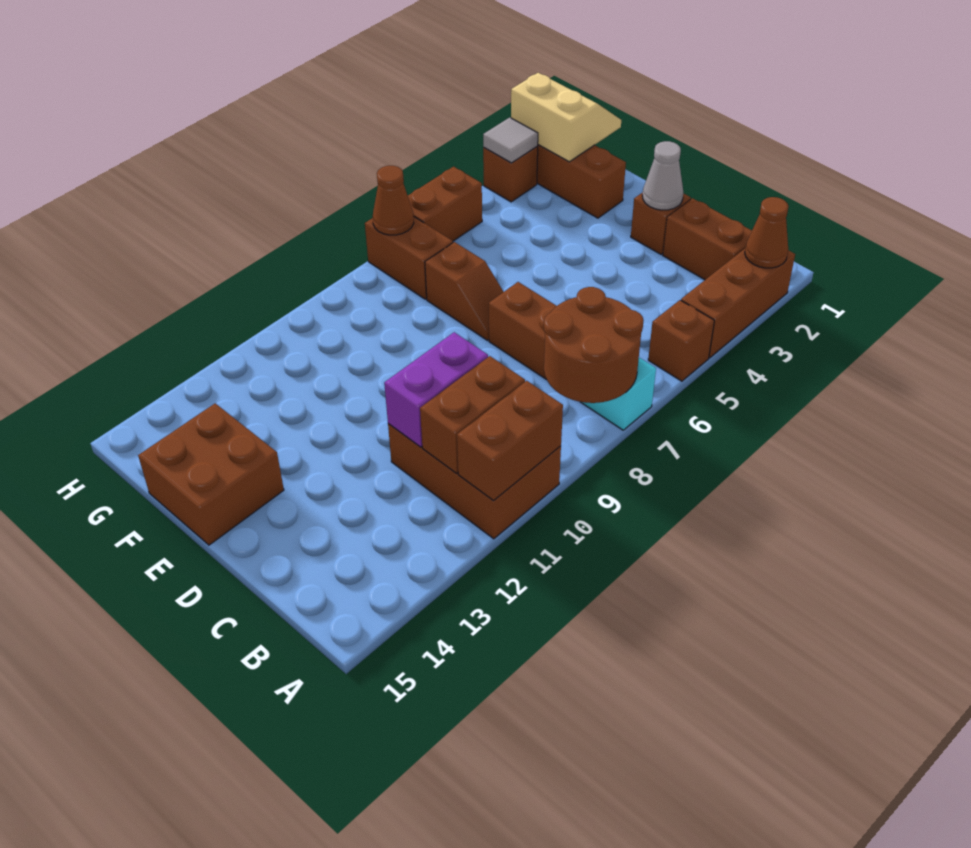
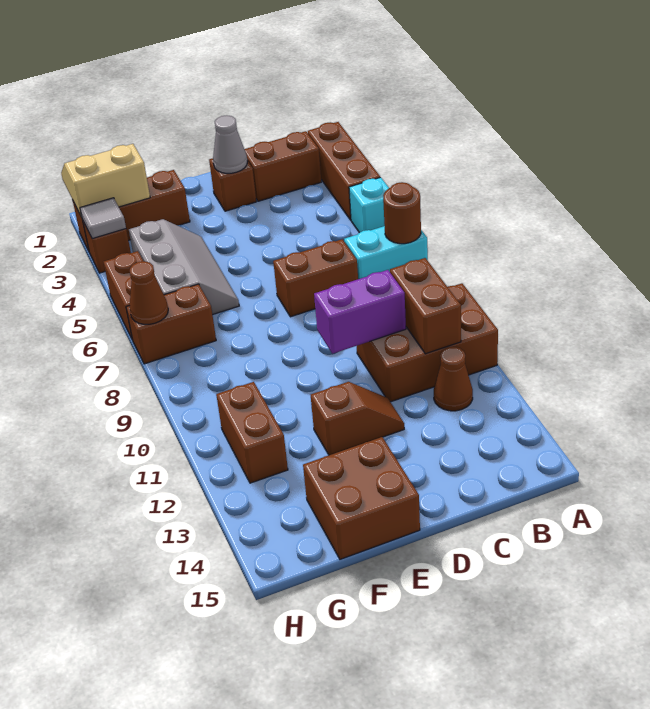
brown cone A2 level 2 -> brown cone B12 level 1
brown brick A5 level 1 -> cyan brick A5 level 1
brown round brick A7:B8 level 2 -> brown round brick A7 level 2
brown brick A10:A11 level 2 -> brown brick G11:G12 level 1
purple brick C10:C11 level 2 -> purple brick C10:D10 level 2
brown slope E7:F7 level 1 top F -> brown slope D12:E12 level 1 top E
none -> grey slope F4:G6 level 1 top G

